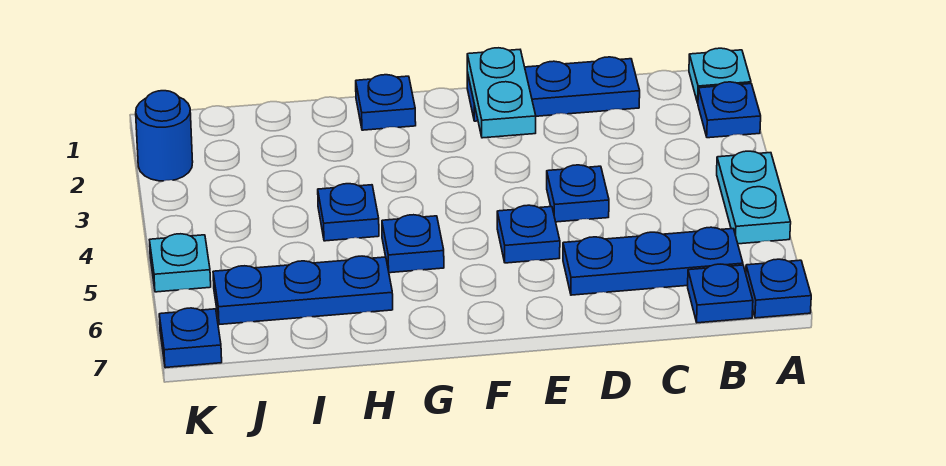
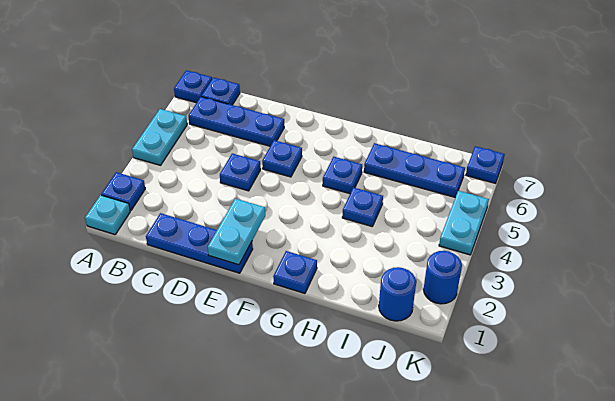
none -> blue round brick J1 level 1
cyan plate K5 level 1 -> cyan plate K4:K5 level 1

